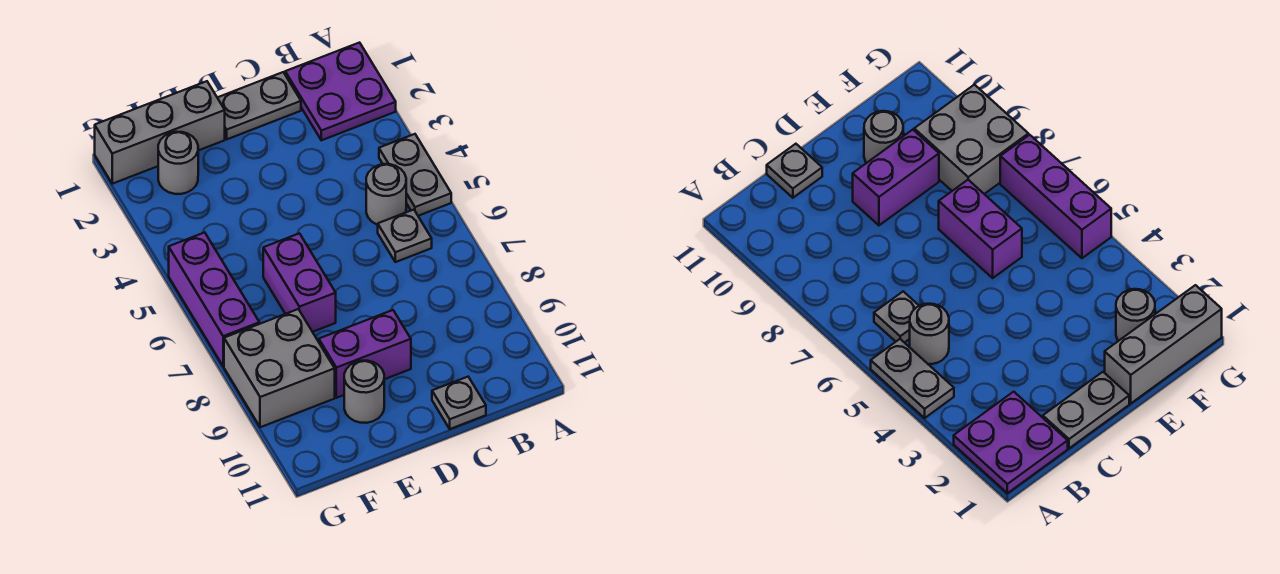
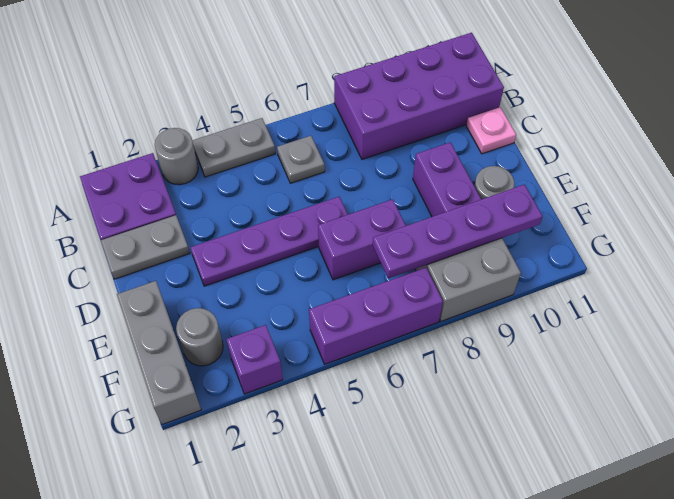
none -> purple brick A8:B11 level 1
grey round brick B5 level 1 -> grey round brick A3 level 1
grey plate C1:D1 level 1 -> grey plate C1:C2 level 1
grey plate C11 level 1 -> pink plate C11 level 1
none -> purple plate D3:D6 level 1
none -> purple plate F7:F10 level 2
none -> purple brick G3 level 1

